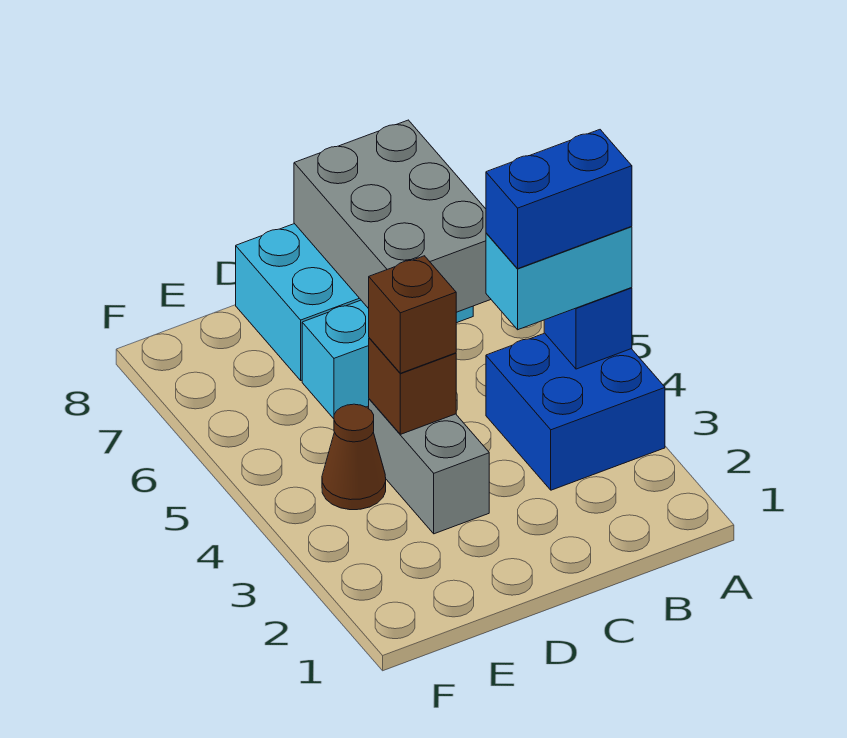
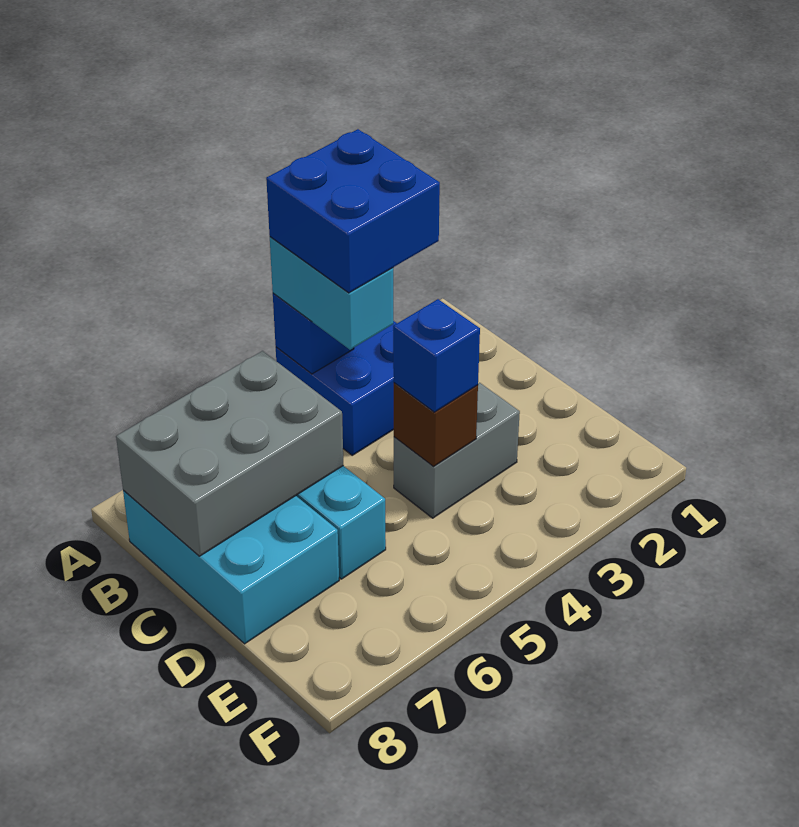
blue brick A4:B4 level 4 -> blue brick A3:B4 level 4
brown brick D4 level 3 -> blue brick D4 level 3
brown cone E4 level 1 -> none

